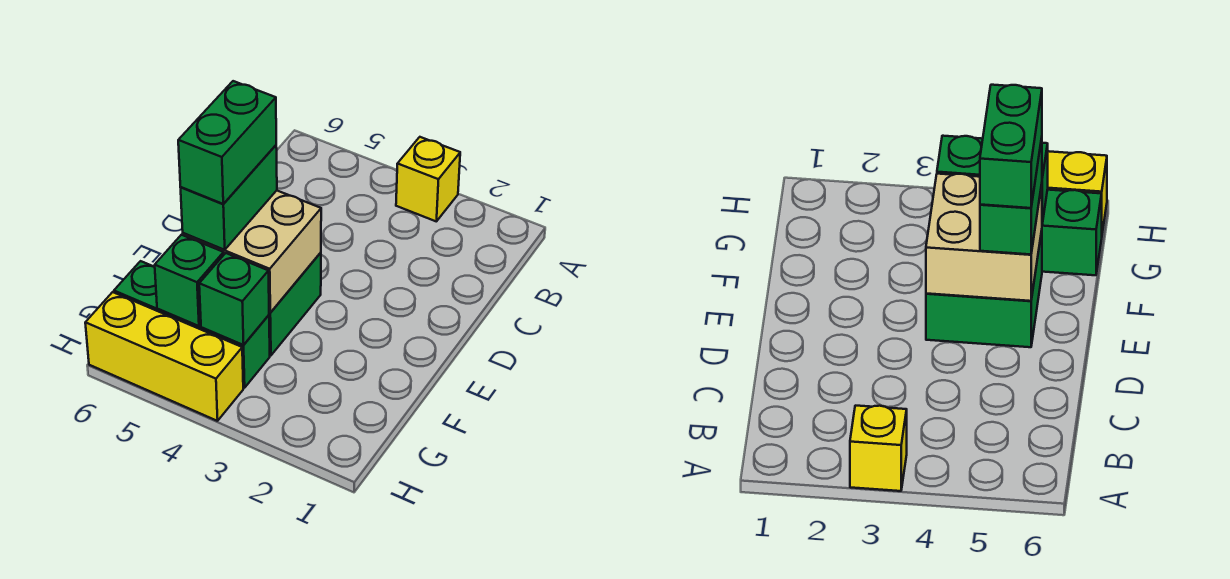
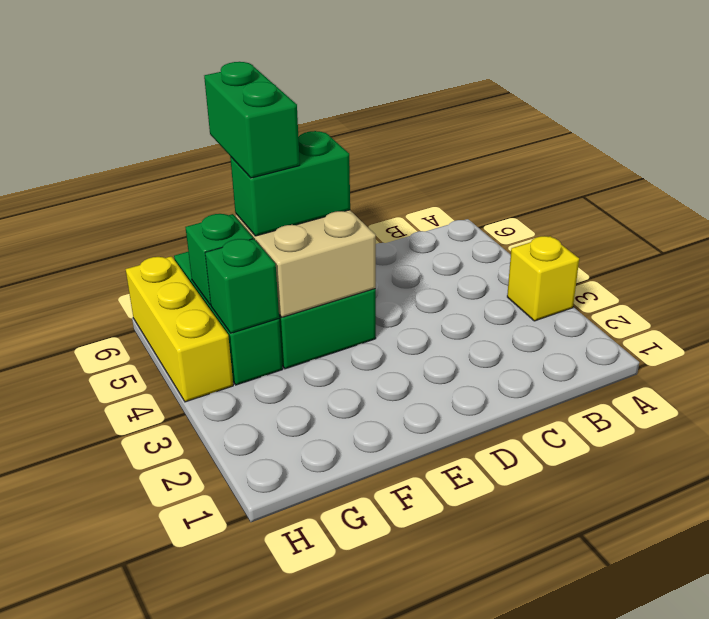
green brick E5:F5 level 4 -> green brick F5:F6 level 4

